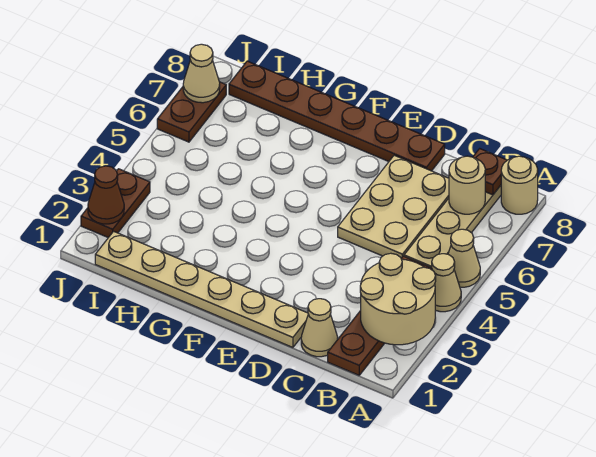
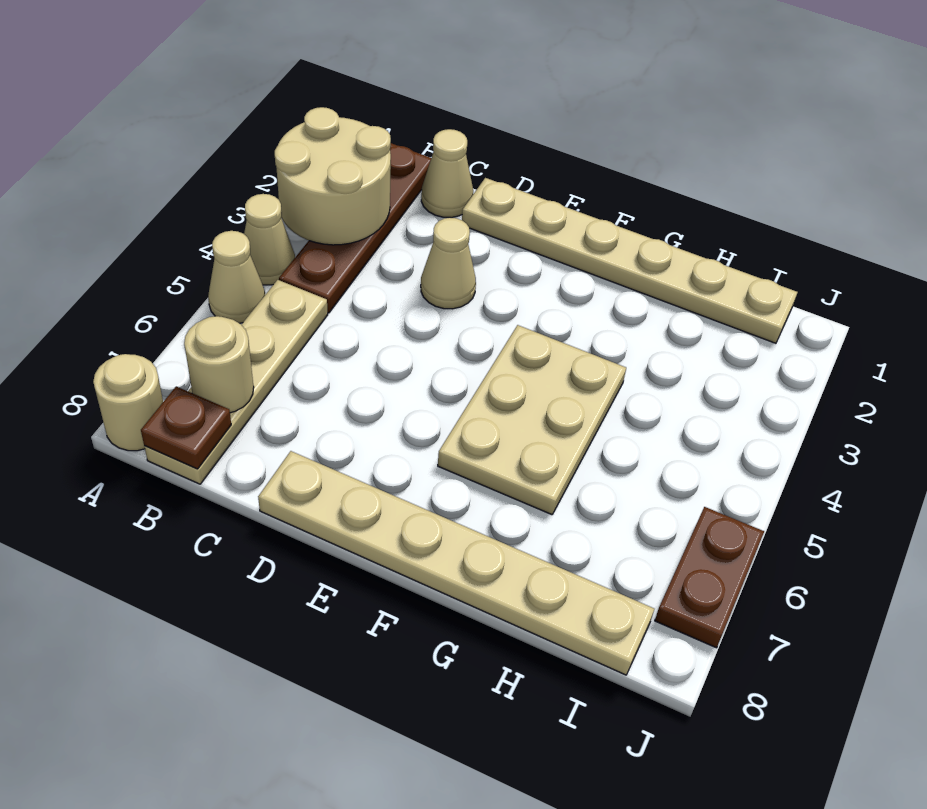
tan plate C5:D7 level 1 -> tan plate F4:G6 level 1
brown plate D8:I8 level 1 -> tan plate D8:I8 level 1
brown plate J2:J3 level 1 -> none
brown cone J2 level 2 -> none
tan cone J7 level 2 -> tan cone D3 level 1

